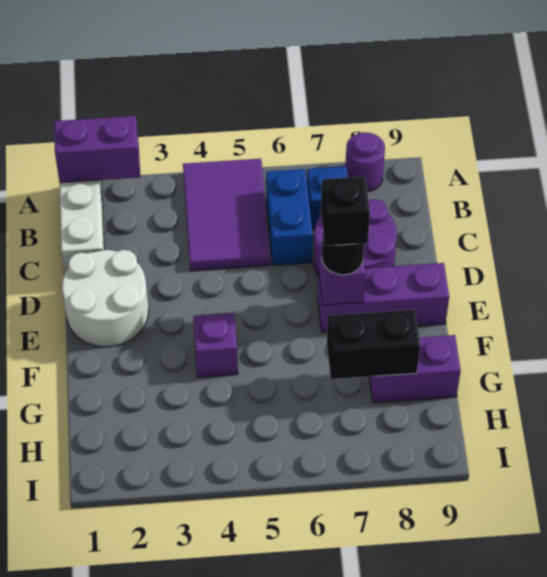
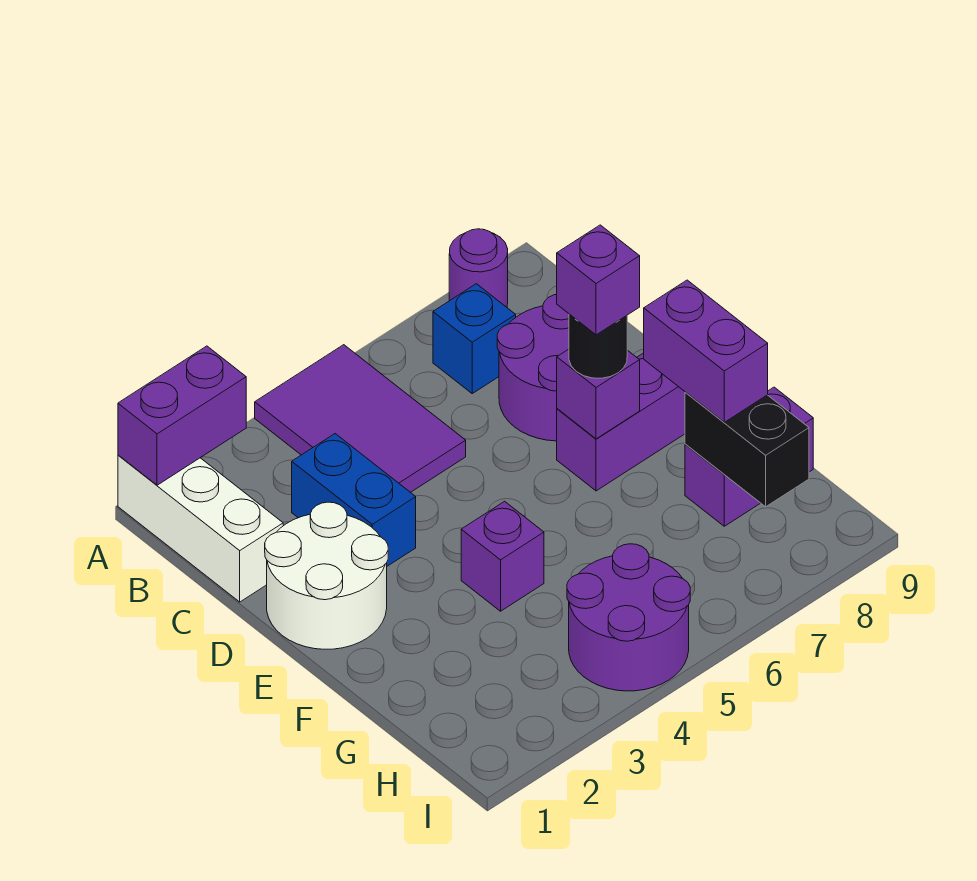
blue brick B6:C6 level 1 -> blue brick C3:D3 level 1
black brick E7 level 4 -> purple brick E7 level 4
none -> purple brick F8:G8 level 3
black brick G7:G8 level 2 -> black brick G8:H8 level 2
none -> purple round brick H4:I5 level 1

